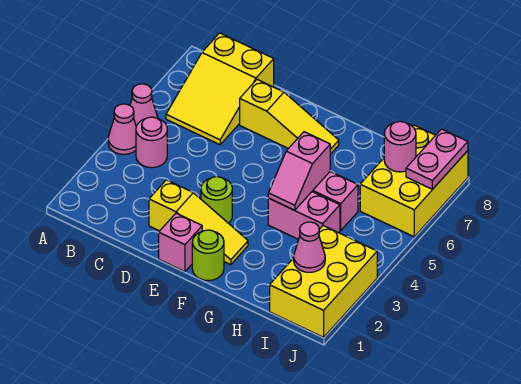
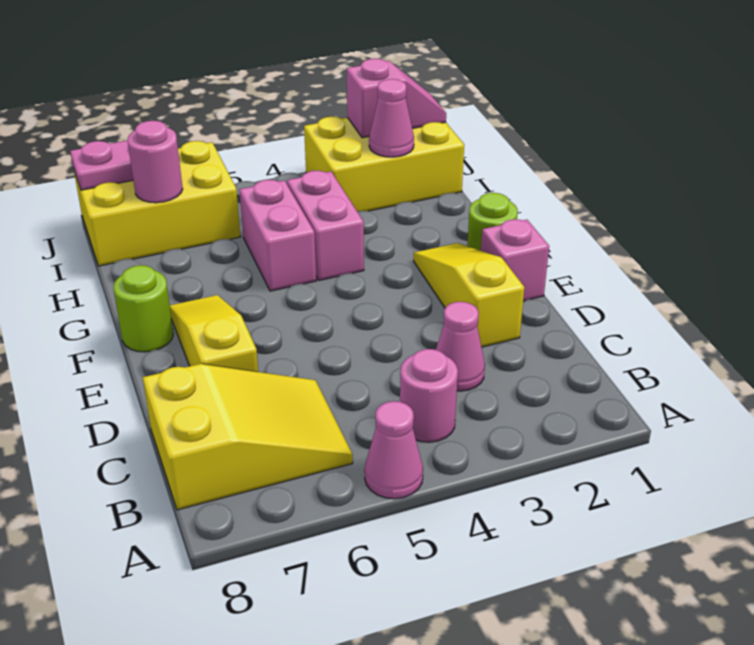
pink cone A4 level 1 -> pink cone C3 level 1
lime round brick E3 level 1 -> lime round brick F8 level 1
pink slope G4:G5 level 2 top 5 -> pink slope J1:J2 level 2 top 2

